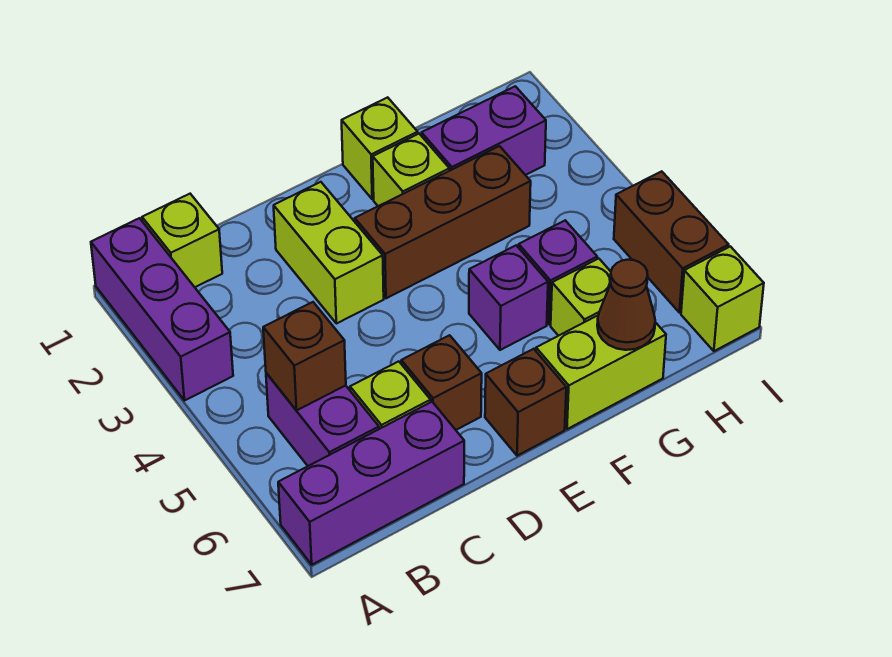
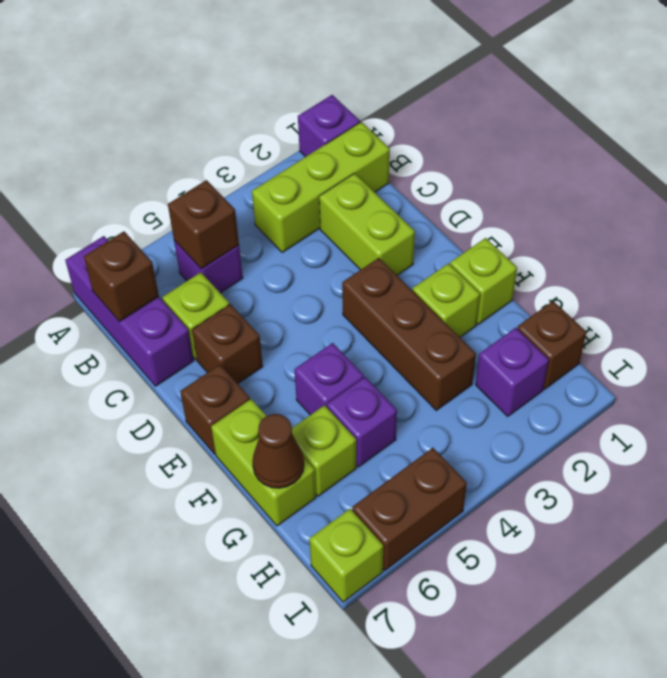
purple brick A1:A3 level 1 -> purple brick A1 level 1
lime brick B1 level 1 -> lime brick B1:B3 level 1
purple brick B5:B6 level 1 -> purple brick B5 level 1
none -> brown brick B7 level 2
lime brick D2:D3 level 1 -> lime brick C2:D2 level 1
purple brick G2:H2 level 1 -> purple brick H2 level 1
none -> brown brick H1 level 1

